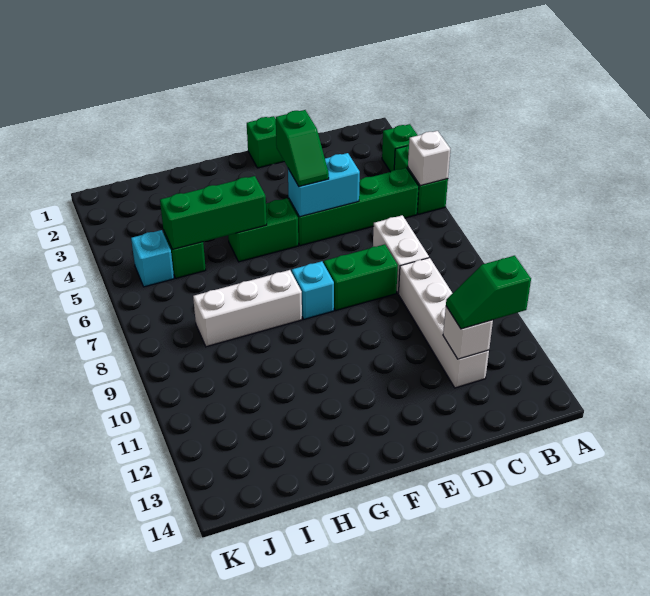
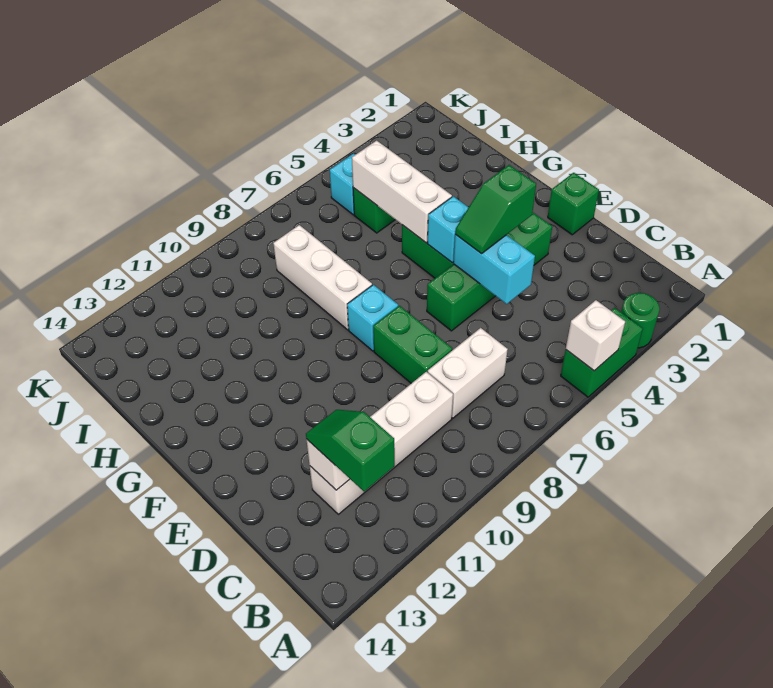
green brick A3 level 1 -> green round brick A3 level 1
green brick B5:E5 level 1 -> green brick E3:E6 level 1
none -> cyan brick F5 level 2
green brick G5:I5 level 2 -> white brick G5:I5 level 2

